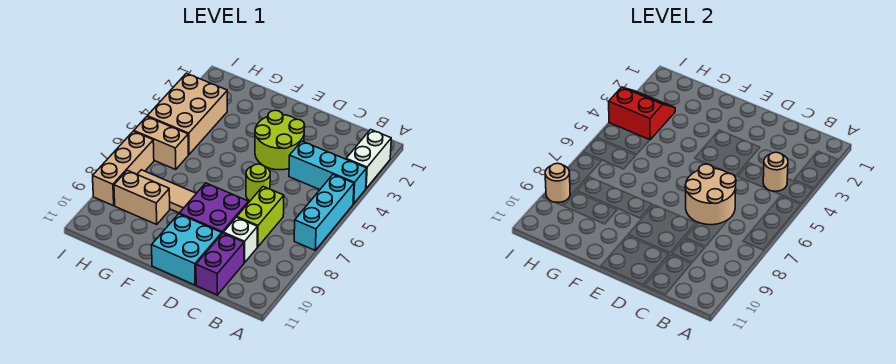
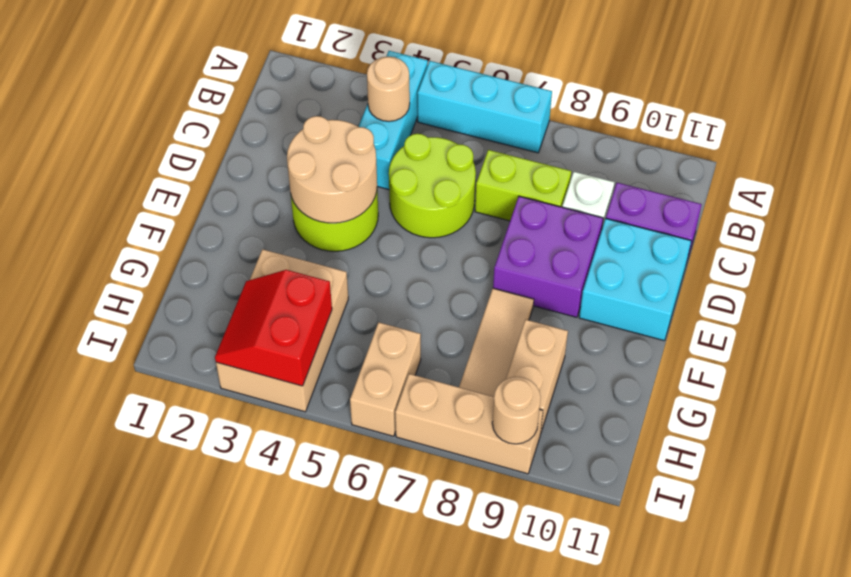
white brick A2:A3 level 1 -> none
tan round brick C6:D7 level 2 -> tan round brick D3:E4 level 2
lime round brick D6 level 1 -> lime round brick C5:D6 level 1
tan brick H3:I5 level 1 -> tan brick G3:I4 level 1

